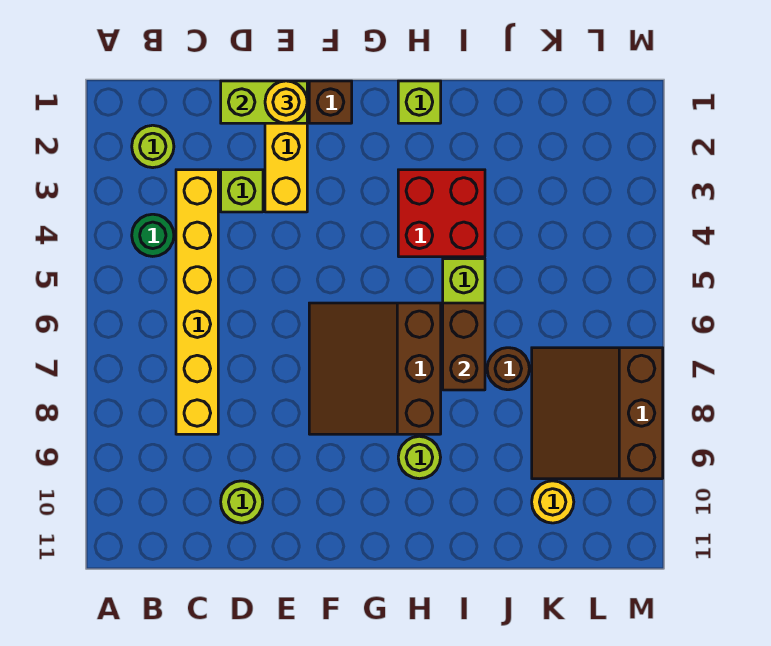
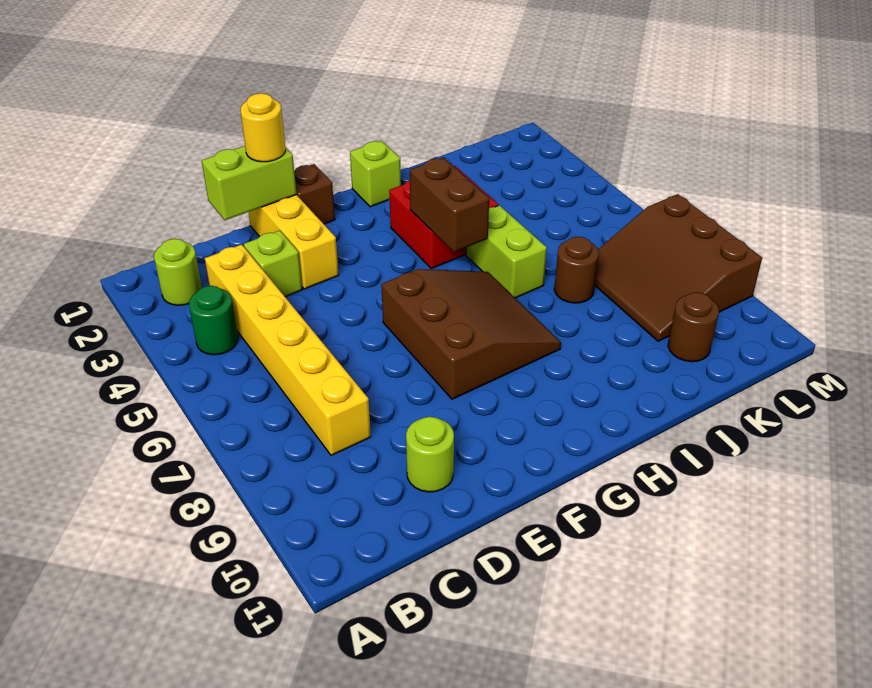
brown slope F6:H8 level 1 top H -> brown slope F6:H8 level 1 top F
lime round brick H9 level 1 -> none
brown brick I6:I7 level 2 -> brown brick H4:H5 level 2
yellow round brick K10 level 1 -> brown round brick K10 level 1

